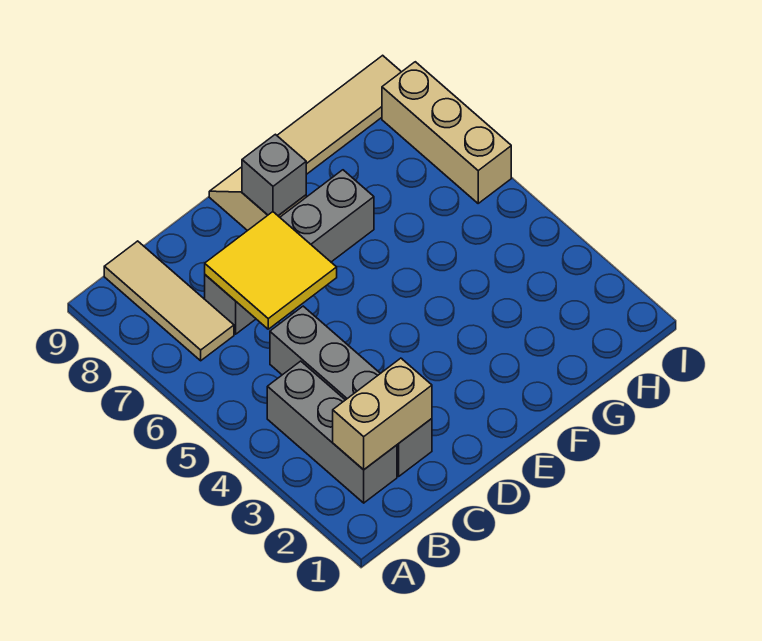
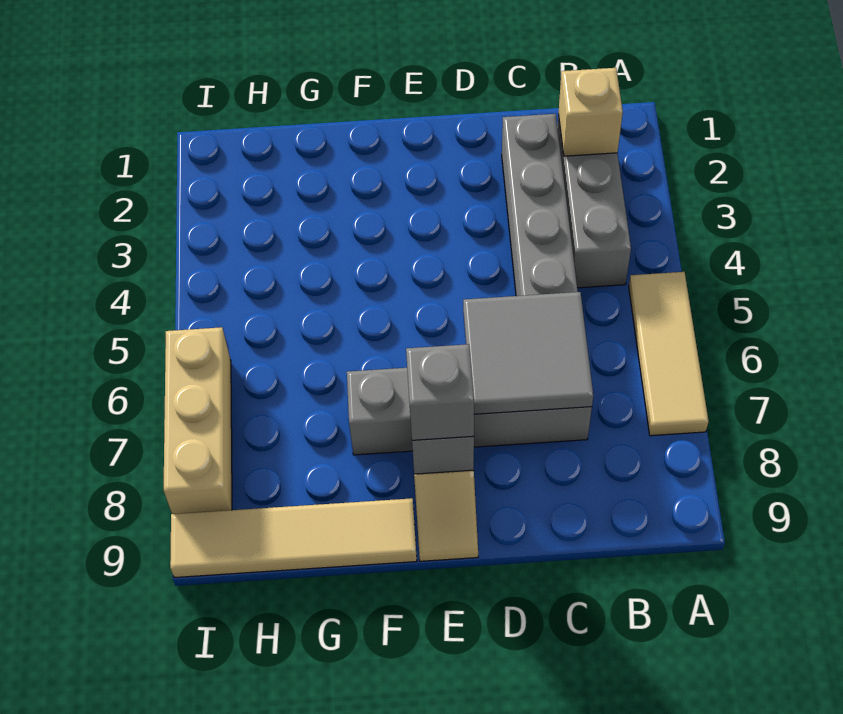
tan brick B2:C2 level 2 -> tan brick B2 level 2
tan tile B7:B9 level 1 -> tan tile A5:A7 level 1
yellow tile C6:D7 level 2 -> grey tile C6:D7 level 2
none -> grey brick E8 level 3

